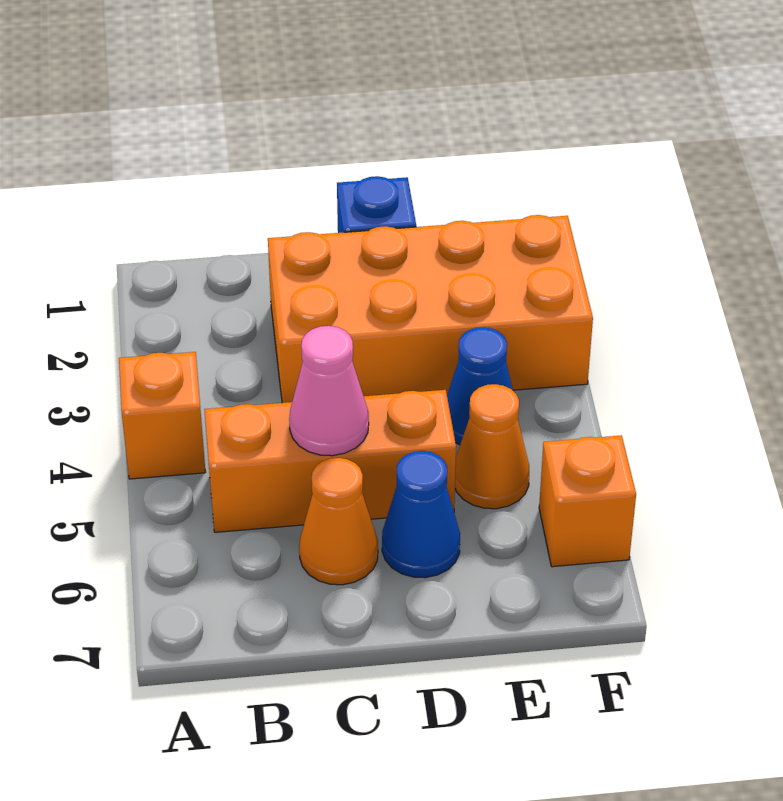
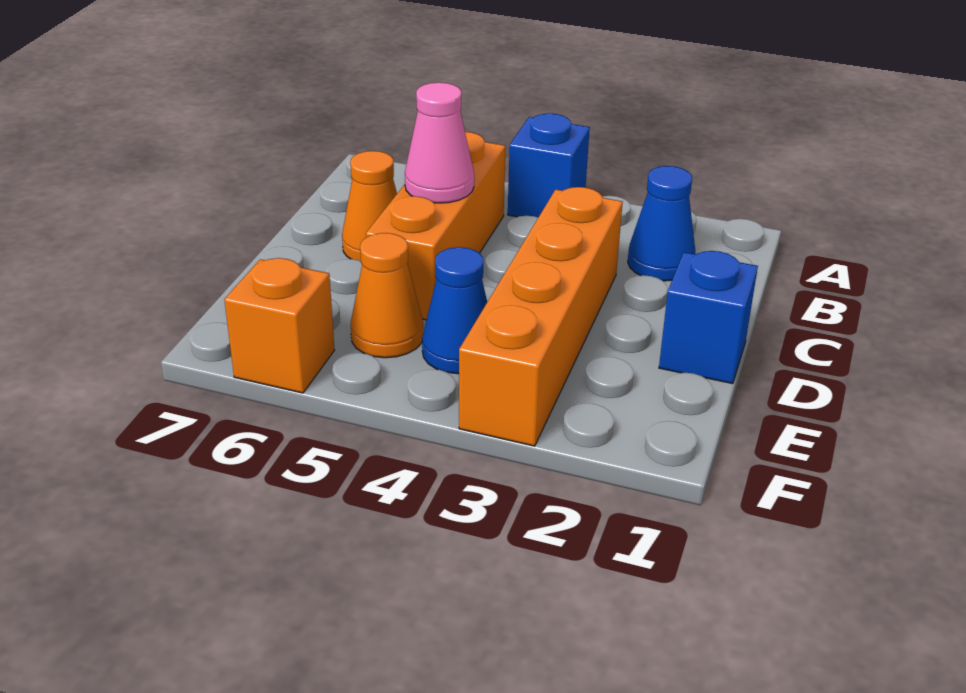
orange brick A4 level 1 -> blue brick A4 level 1
orange brick C2:F3 level 1 -> orange brick C3:F3 level 1
blue cone D6 level 1 -> blue cone B2 level 1

